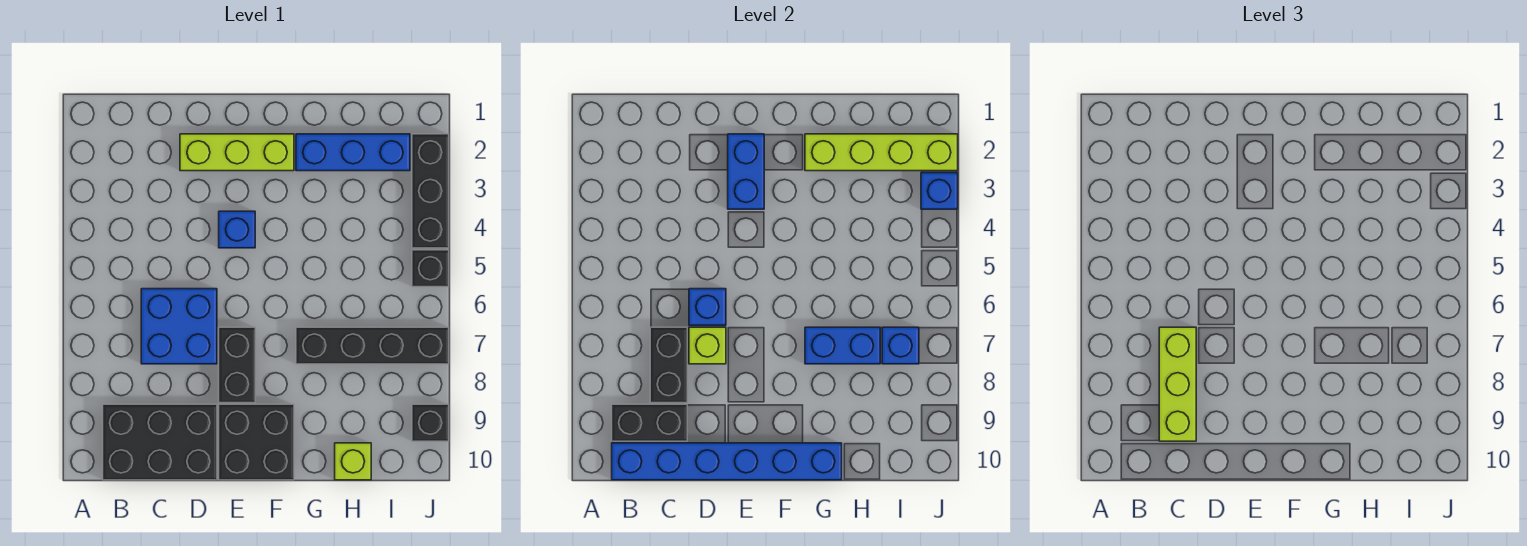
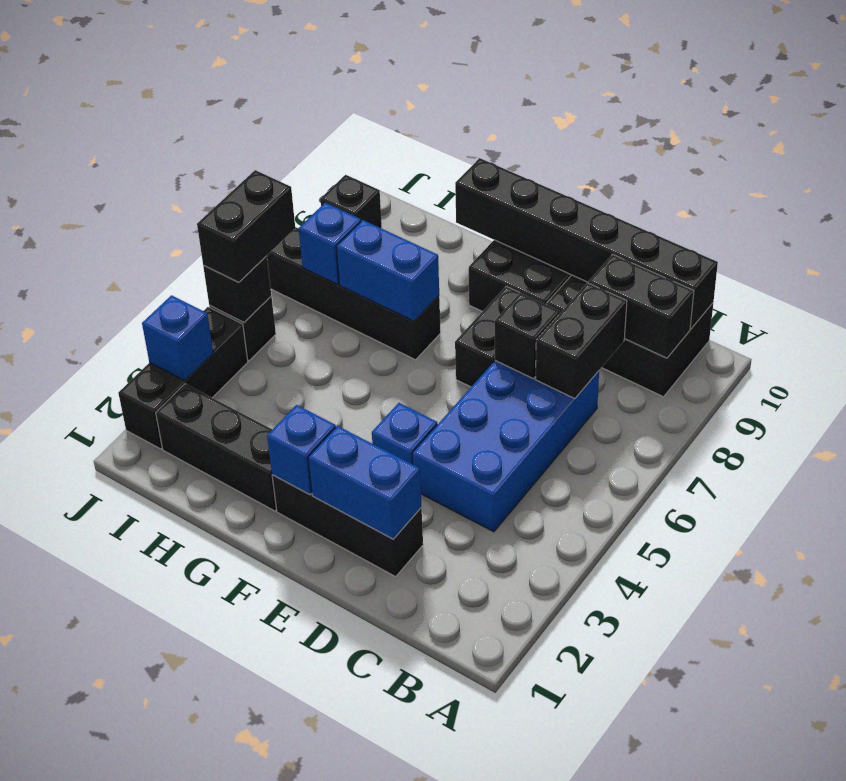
blue brick B10:G10 level 2 -> black brick B10:G10 level 2
blue brick C6:D7 level 1 -> blue brick C4:D7 level 1
lime brick C7:C9 level 3 -> none
lime brick D2:F2 level 1 -> black brick D2:F2 level 1
blue brick D6 level 2 -> blue brick F2 level 2
lime brick D7 level 2 -> black brick D7 level 2
blue brick E2:E3 level 2 -> blue brick D2:E2 level 2
blue brick G2:I2 level 1 -> black brick G2:I2 level 1
lime brick G2:J2 level 2 -> none
lime brick H10 level 1 -> none
none -> black brick J5 level 2
none -> black brick J5:J6 level 3

